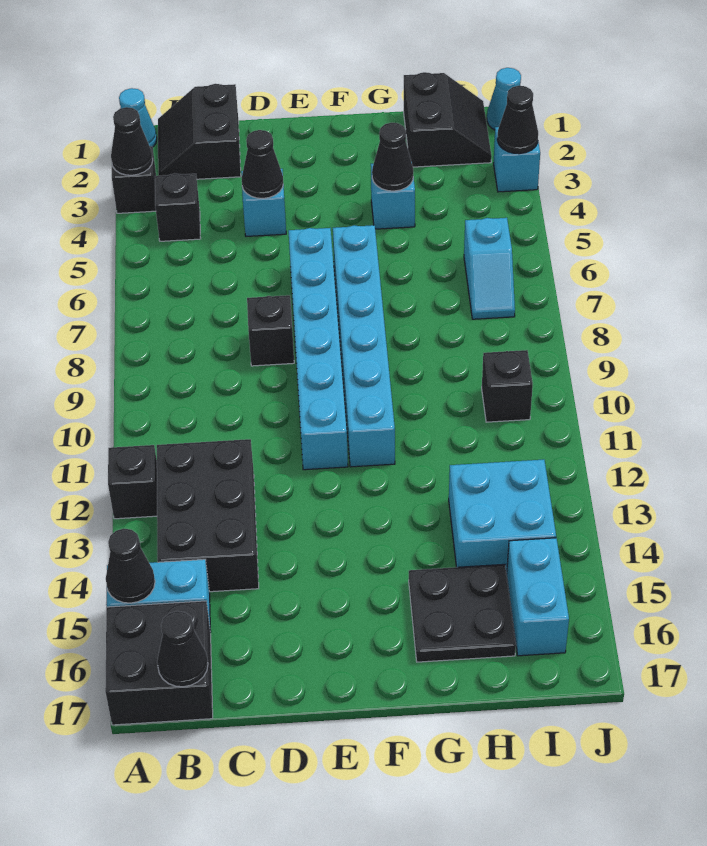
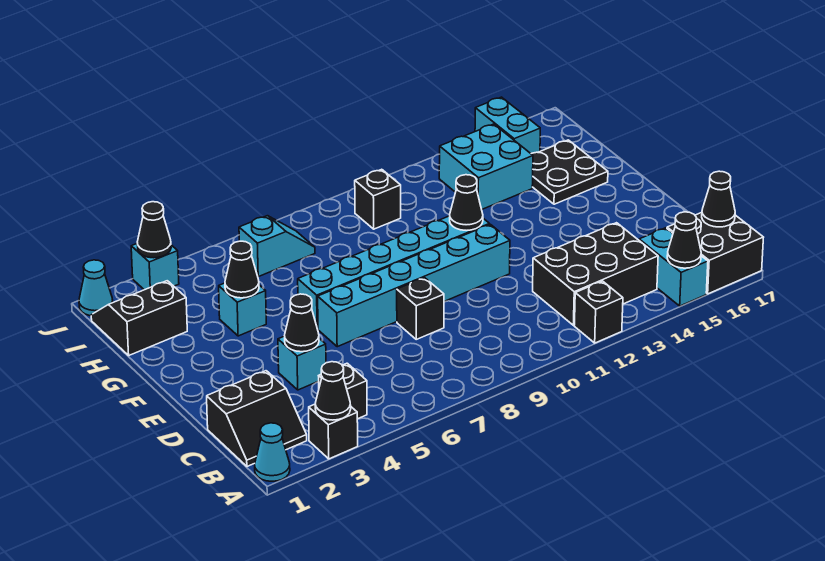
none -> black cone F11 level 2
cyan brick I15:I16 level 1 -> cyan brick I15:J15 level 1

